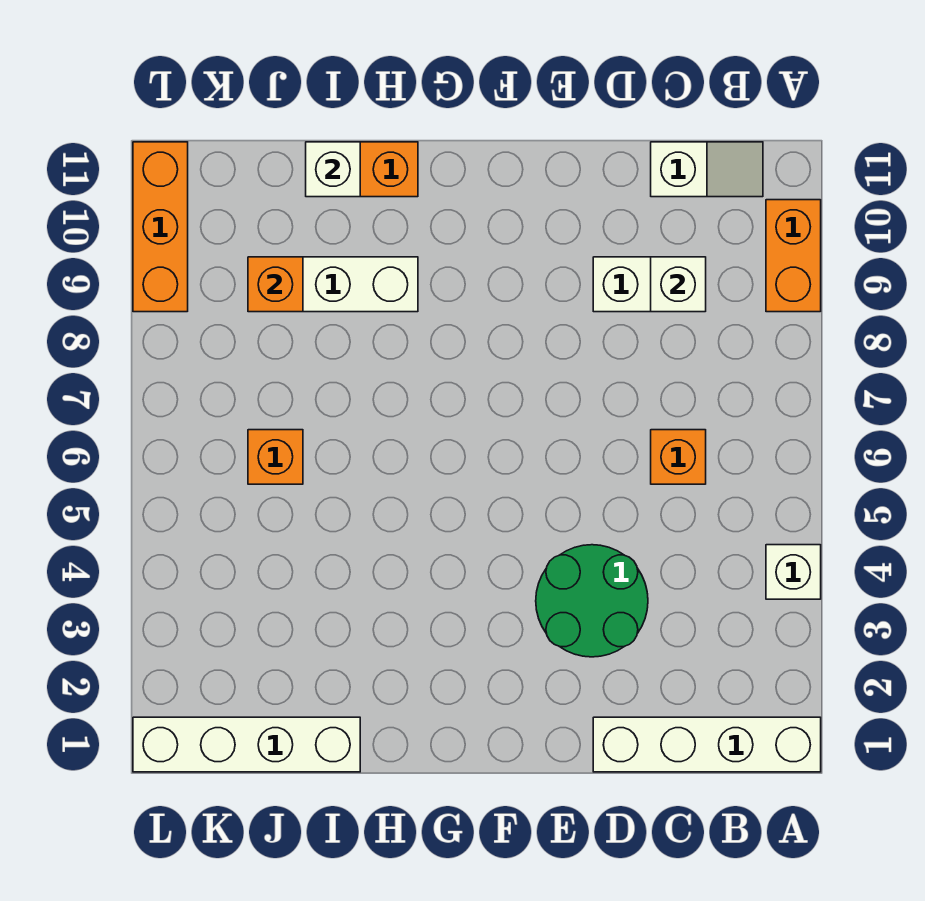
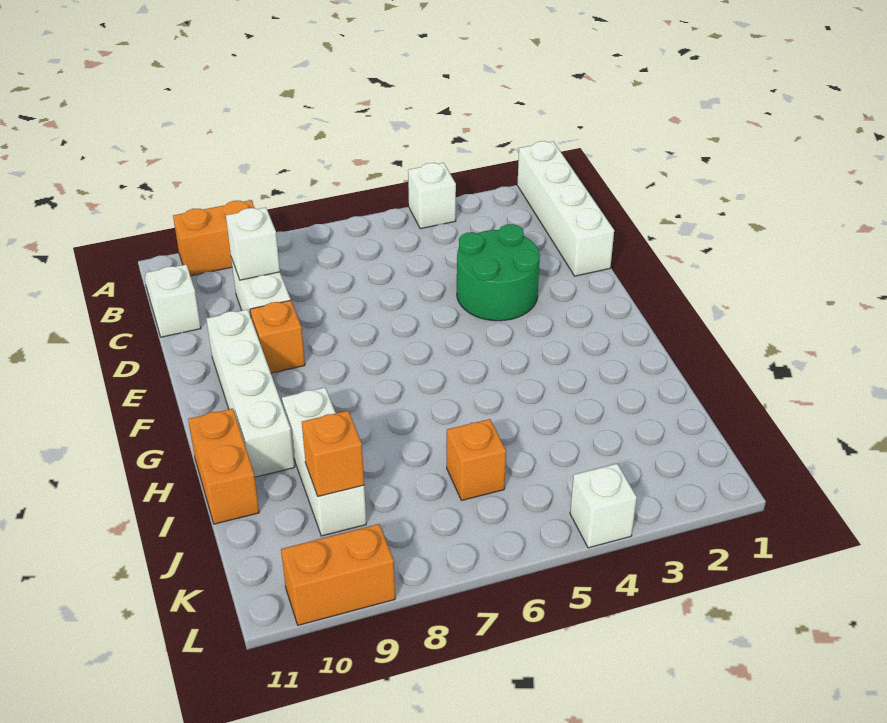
orange brick C6 level 1 -> orange brick E9 level 1
white brick I1:L1 level 1 -> white brick E10:H10 level 1
white brick I11 level 2 -> white brick L4 level 1
orange brick L9:L11 level 1 -> orange brick L9:L10 level 1

